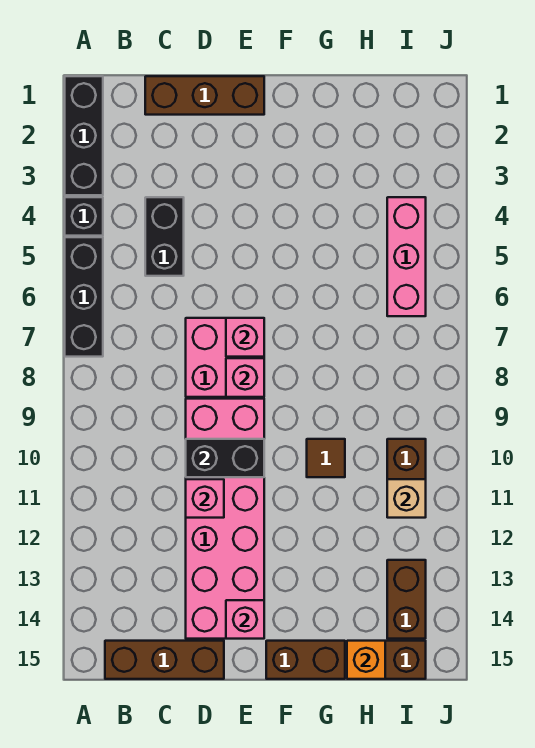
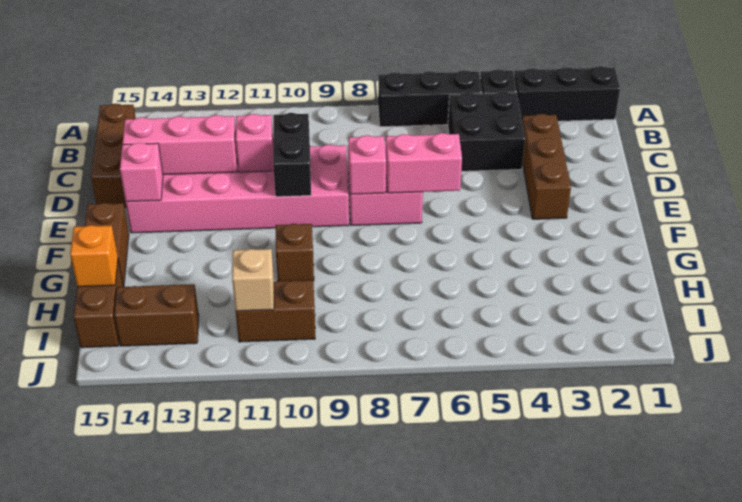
brown brick C1:E1 level 1 -> brown brick C3:E3 level 1
black brick C4:C5 level 1 -> black brick B4:C5 level 1
pink brick E7 level 2 -> pink brick E6:E7 level 2
brown tile G10 level 1 -> brown brick G10 level 1
pink brick I4:I6 level 1 -> pink brick D12:D14 level 2

